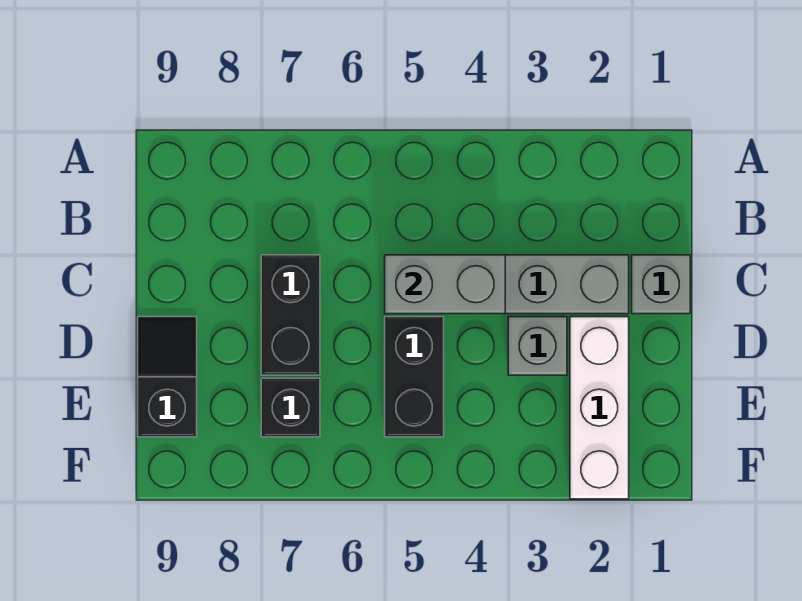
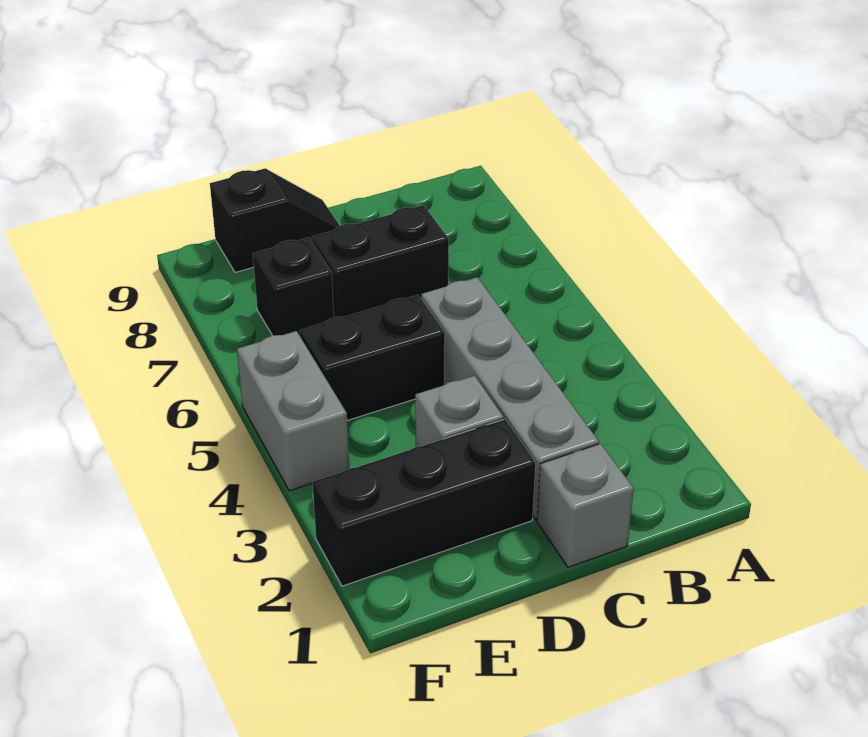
grey brick C4:C5 level 2 -> grey brick F4:F5 level 1
white brick D2:F2 level 1 -> black brick D2:F2 level 1

